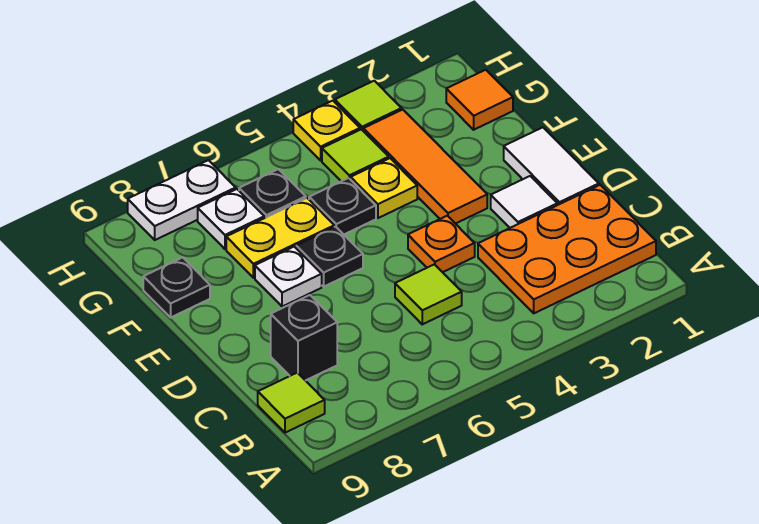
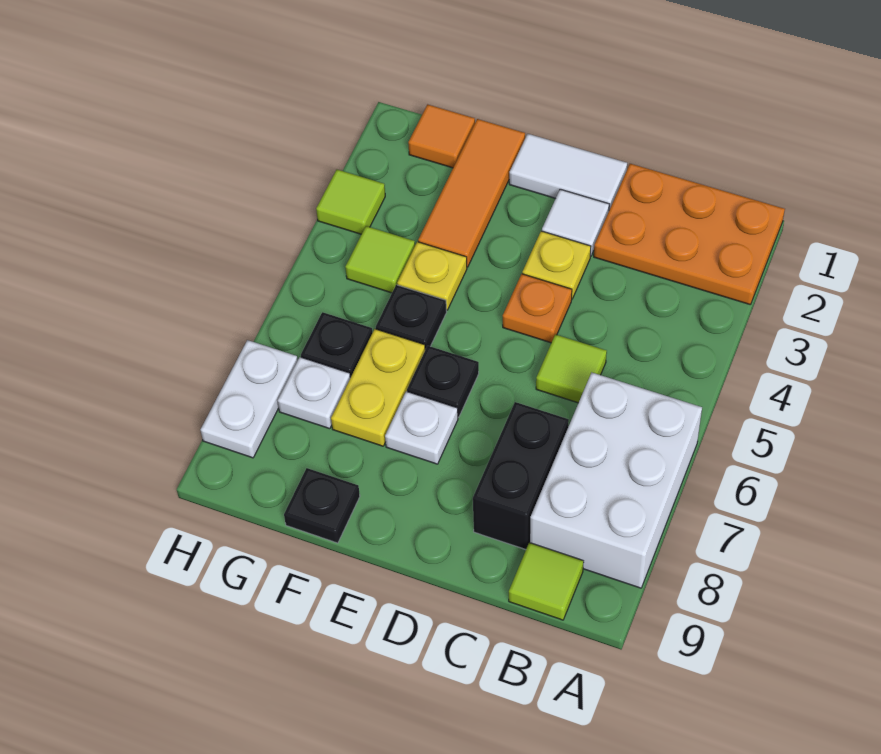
none -> white brick A6:B8 level 1
orange plate B1:C3 level 1 -> orange plate A1:C2 level 1
black brick C8 level 1 -> black brick C7:C8 level 1
orange tile E3:G3 level 1 -> orange tile F1:F3 level 1
yellow plate H4 level 1 -> yellow plate D3 level 1

